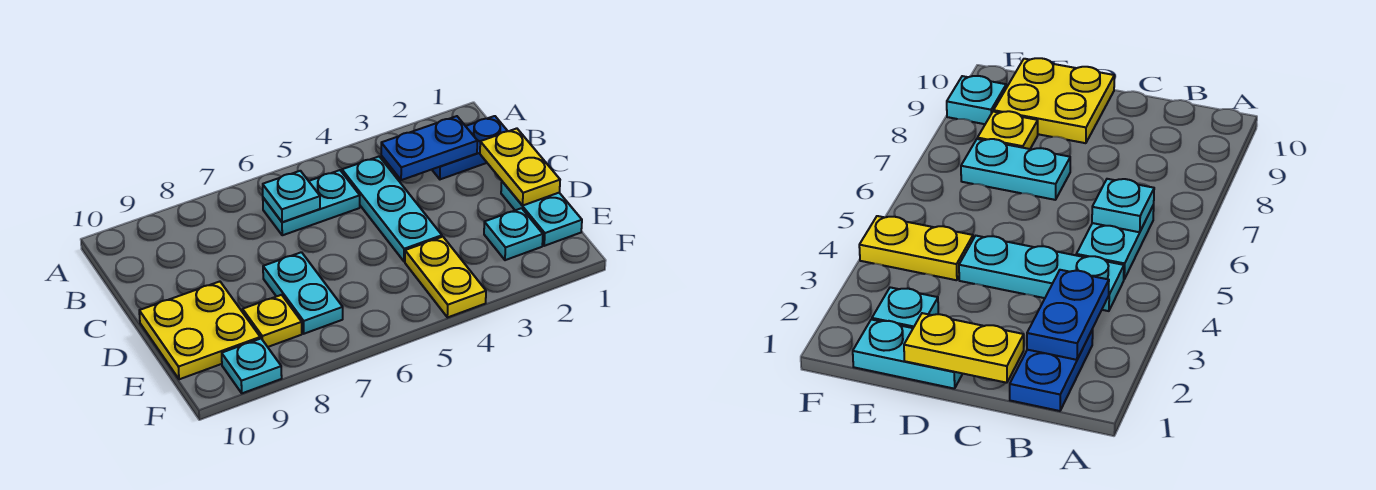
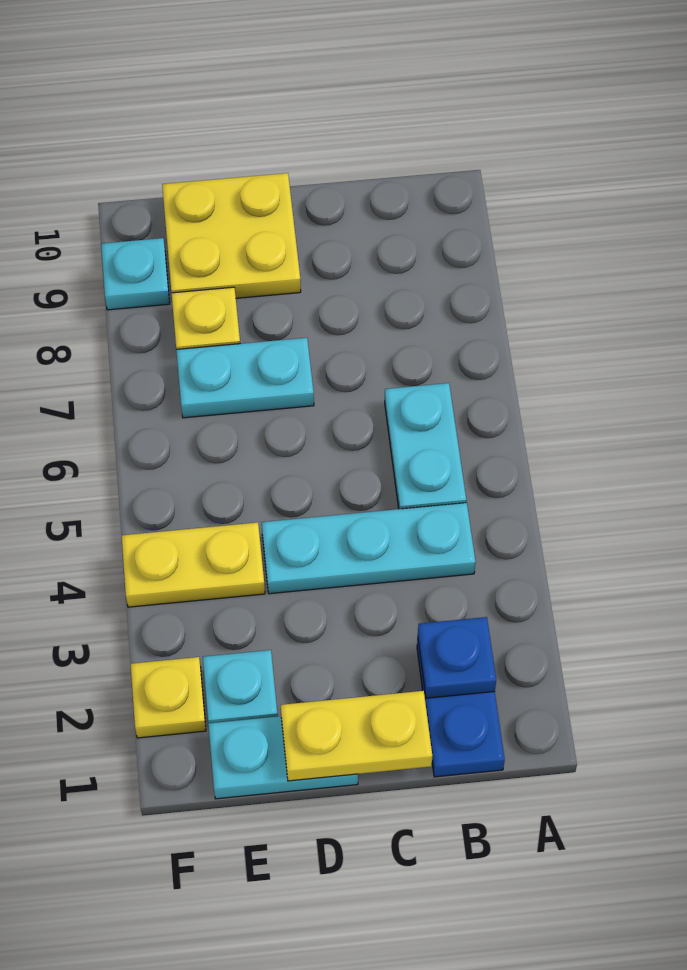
blue plate B2:B3 level 2 -> blue plate B2 level 2
cyan plate B6 level 2 -> none
none -> yellow plate F2 level 1

